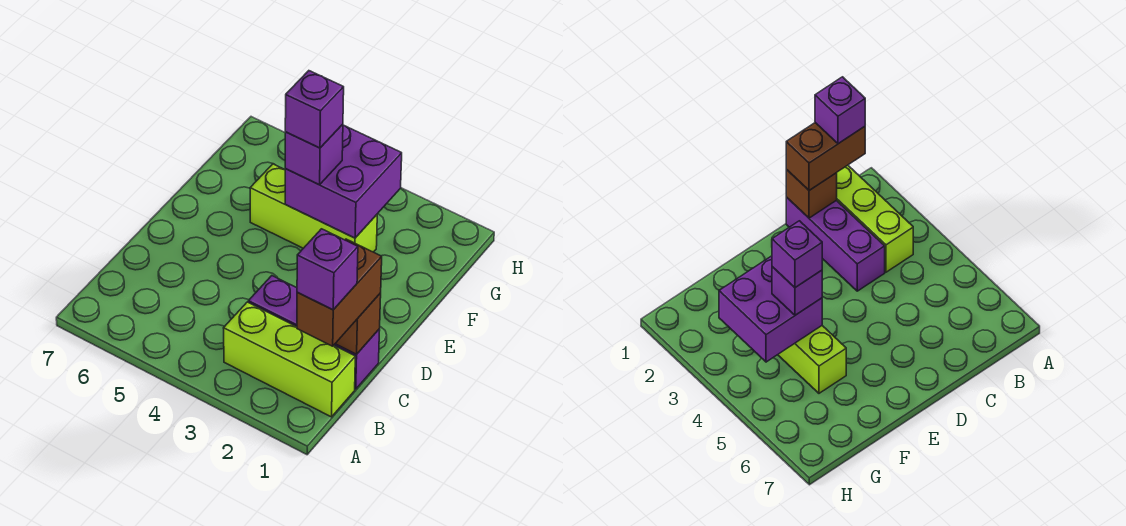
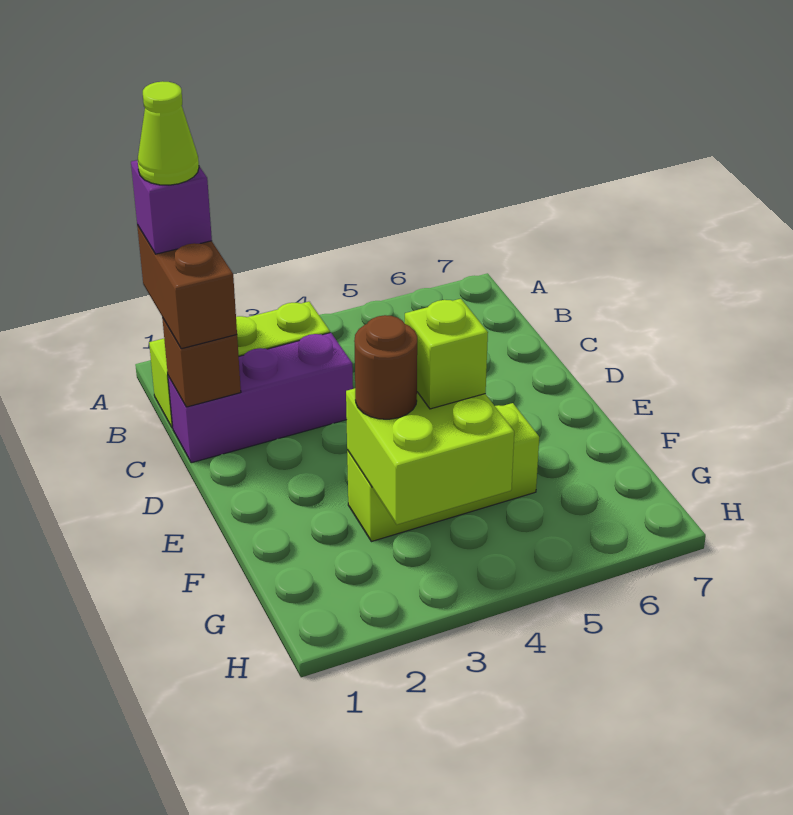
none -> lime cone B1 level 5
purple brick F3:G4 level 2 -> lime brick F3:G4 level 2
none -> brown round brick F3 level 3
purple brick F4 level 3 -> lime brick F4 level 3
purple brick F4 level 4 -> none

